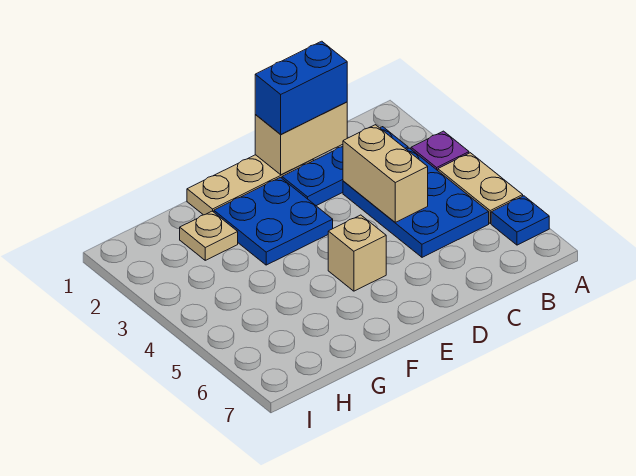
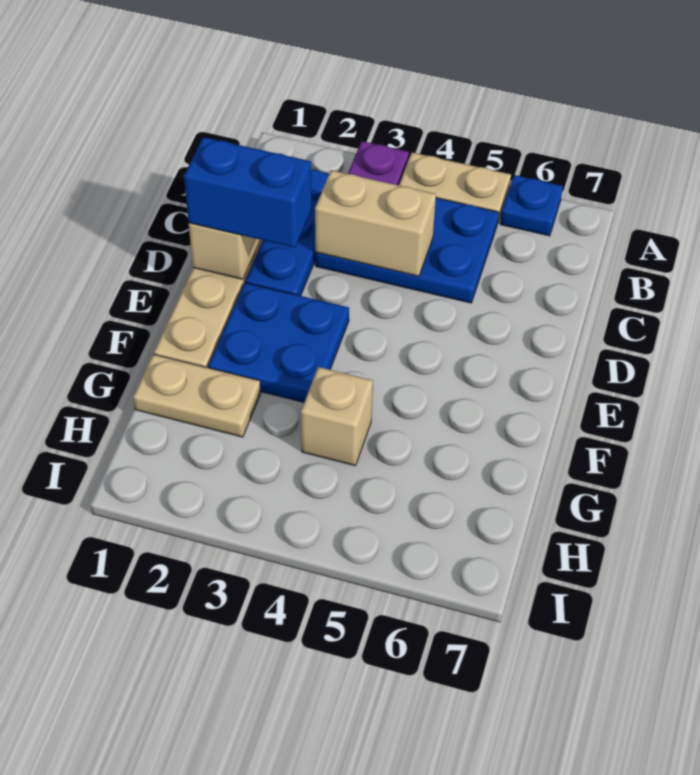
blue brick C1:D1 level 3 -> blue brick D1:D2 level 3
tan brick E5 level 1 -> tan brick G4 level 1
tan plate G2 level 1 -> tan plate G1:G2 level 1

